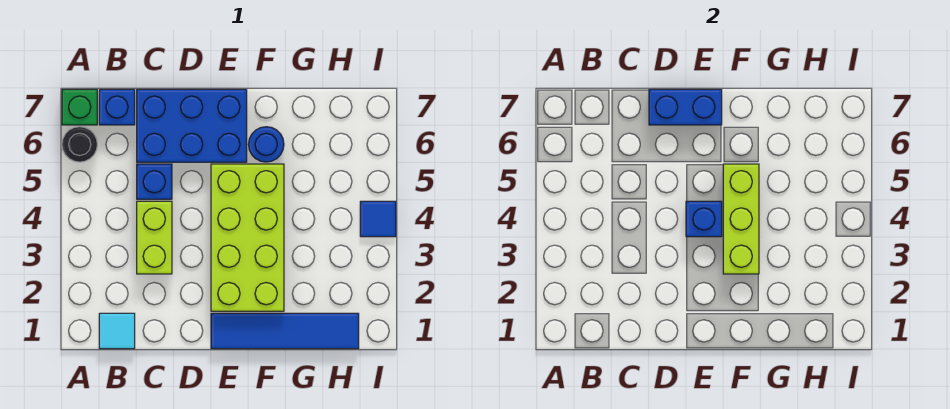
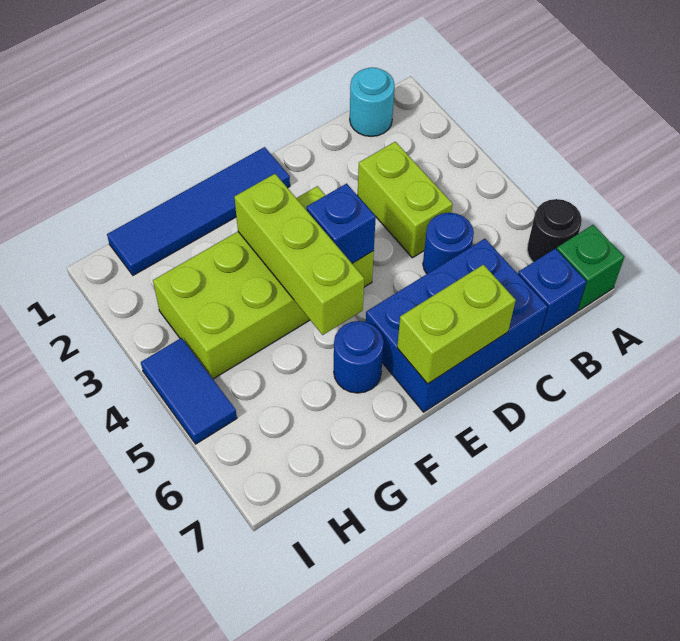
cyan tile B1 level 1 -> cyan round brick B1 level 1
blue brick C5 level 1 -> blue round brick C5 level 1
blue brick D7:E7 level 2 -> lime brick D7:E7 level 2
lime brick E2:F5 level 1 -> lime brick E3:H4 level 1
blue tile I4 level 1 -> blue tile I4:I5 level 1

